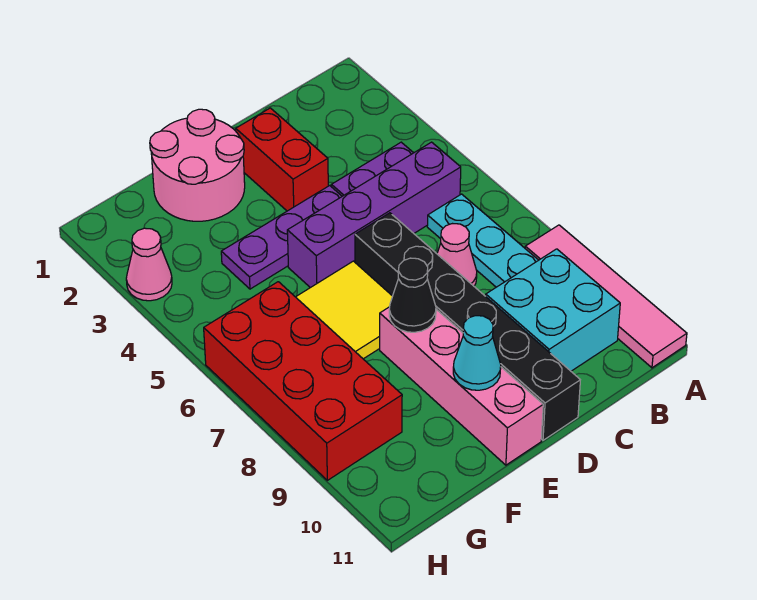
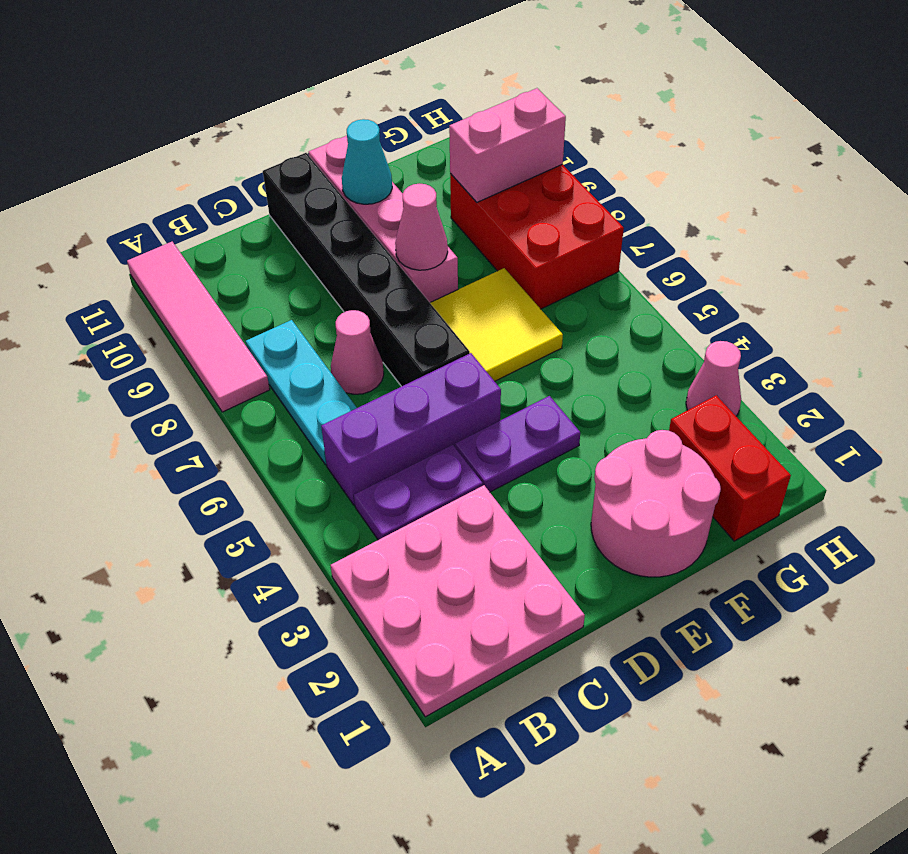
none -> pink plate A1:C3 level 1
purple brick B5:E5 level 1 -> purple brick B5:D5 level 1
cyan brick B9:C10 level 1 -> none
red brick D2:D3 level 1 -> red brick G1:G2 level 1
purple plate D4:F4 level 1 -> purple plate D4:E4 level 1
black cone E8 level 2 -> pink cone E8 level 2
red brick G6:H9 level 1 -> red brick G7:H9 level 1
none -> pink brick G9:H9 level 2

